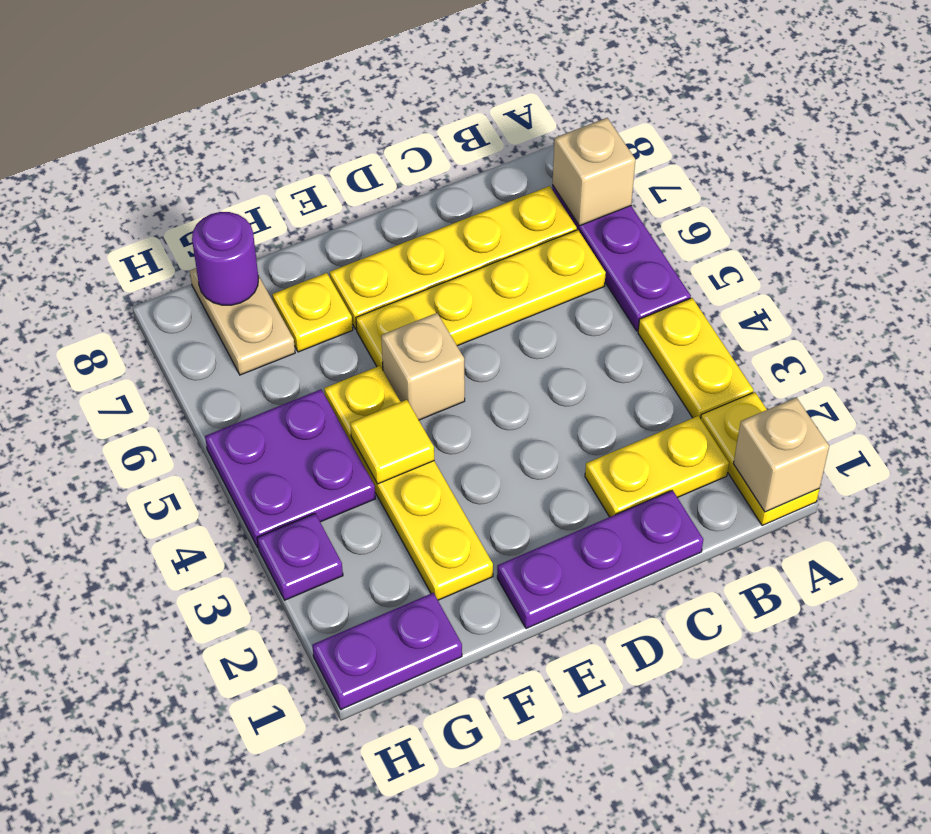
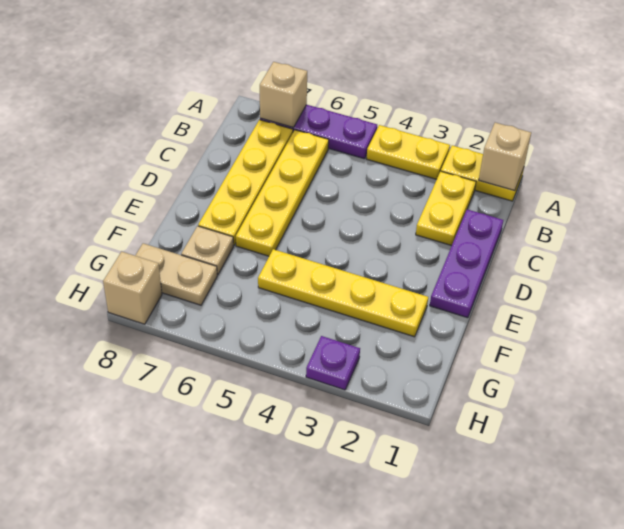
tan brick E5 level 1 -> tan brick H8 level 1
yellow tile F4 level 2 -> none
yellow plate F7 level 1 -> tan plate F7 level 1
purple plate G1:H1 level 1 -> none
purple plate G4:H5 level 1 -> none
purple round brick G8 level 2 -> none

